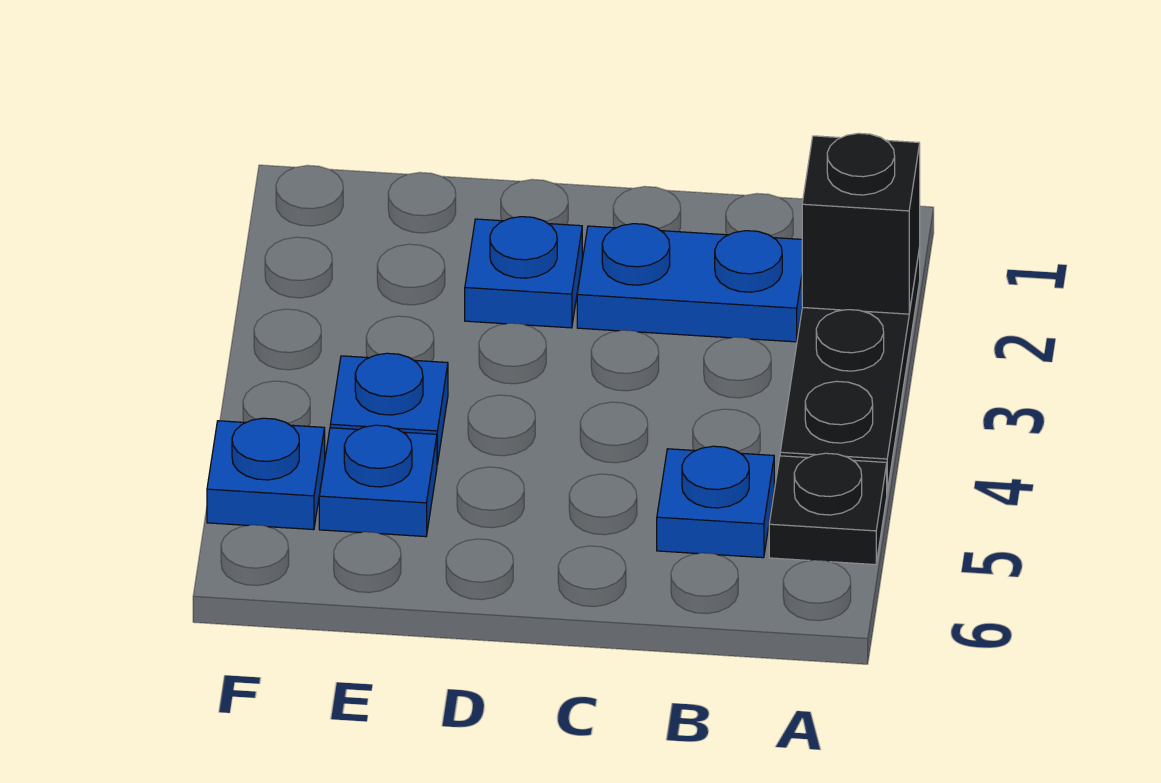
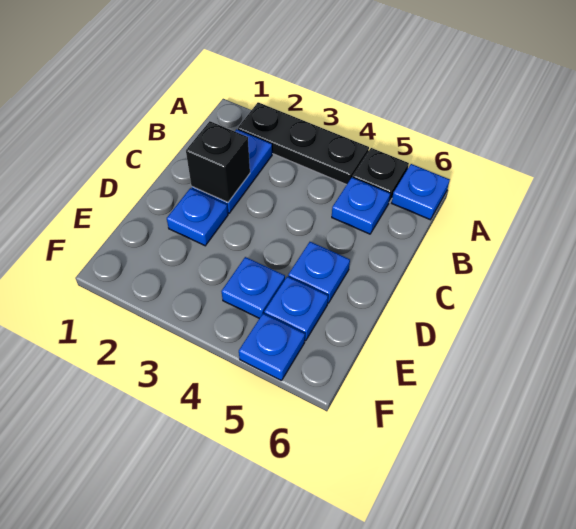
black brick A2 level 2 -> black brick C2 level 2
none -> blue plate A6 level 1
none -> blue plate D5 level 1

